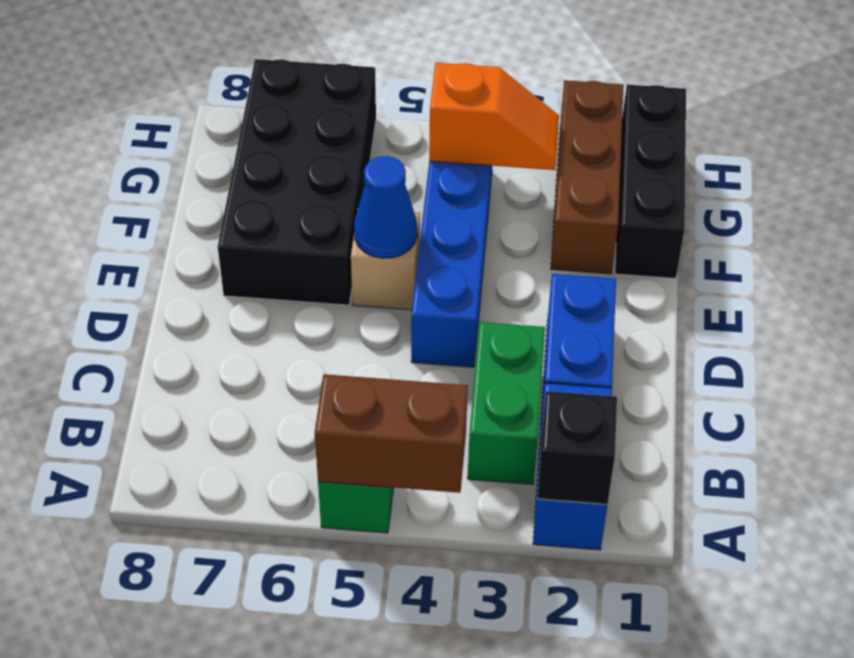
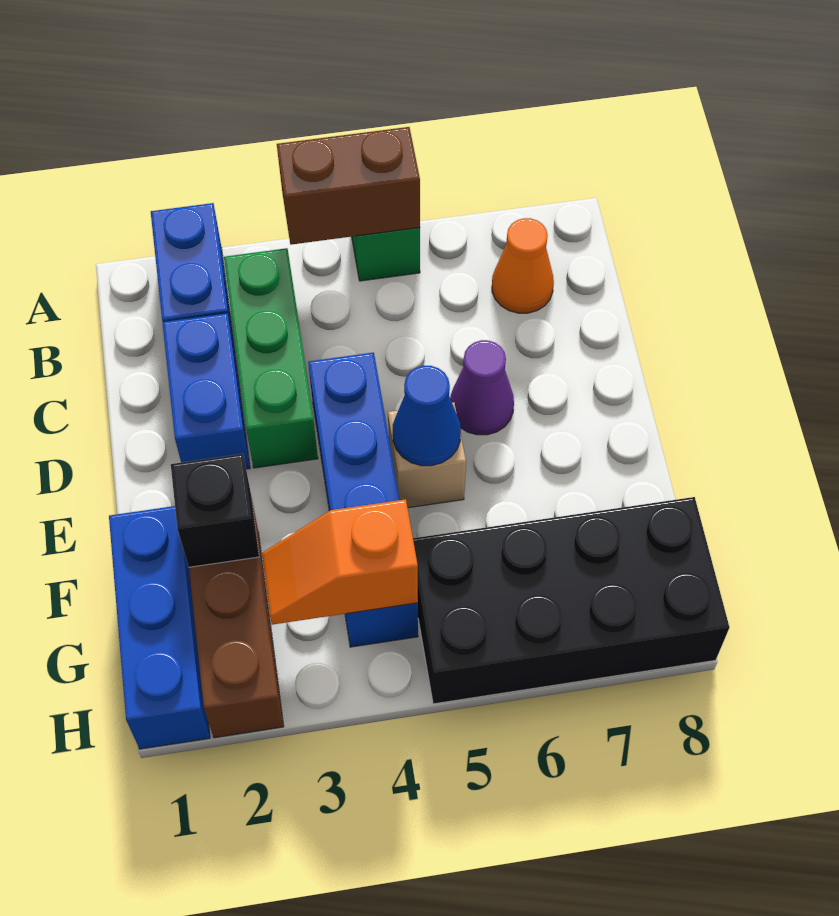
black brick A2 level 2 -> black brick F2 level 2
green brick B3:C3 level 1 -> green brick B3:D3 level 1
none -> orange cone B7 level 1
none -> purple cone D6 level 1
black brick E6:H7 level 1 -> black brick G5:H8 level 1
black brick F1:H1 level 1 -> blue brick F1:H1 level 1

